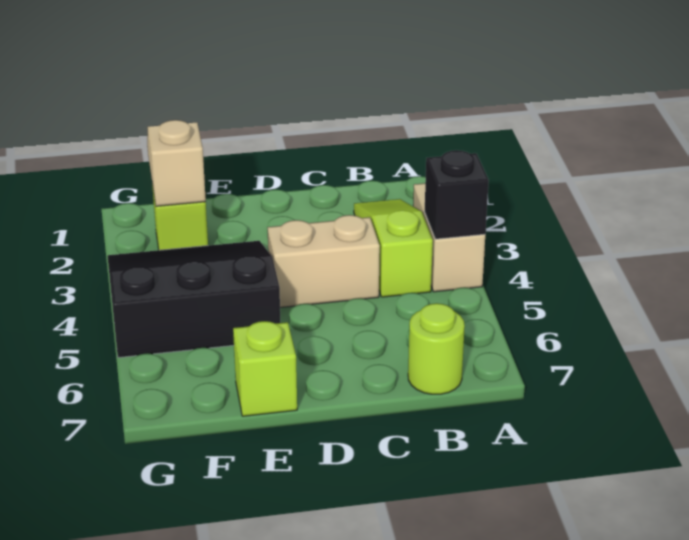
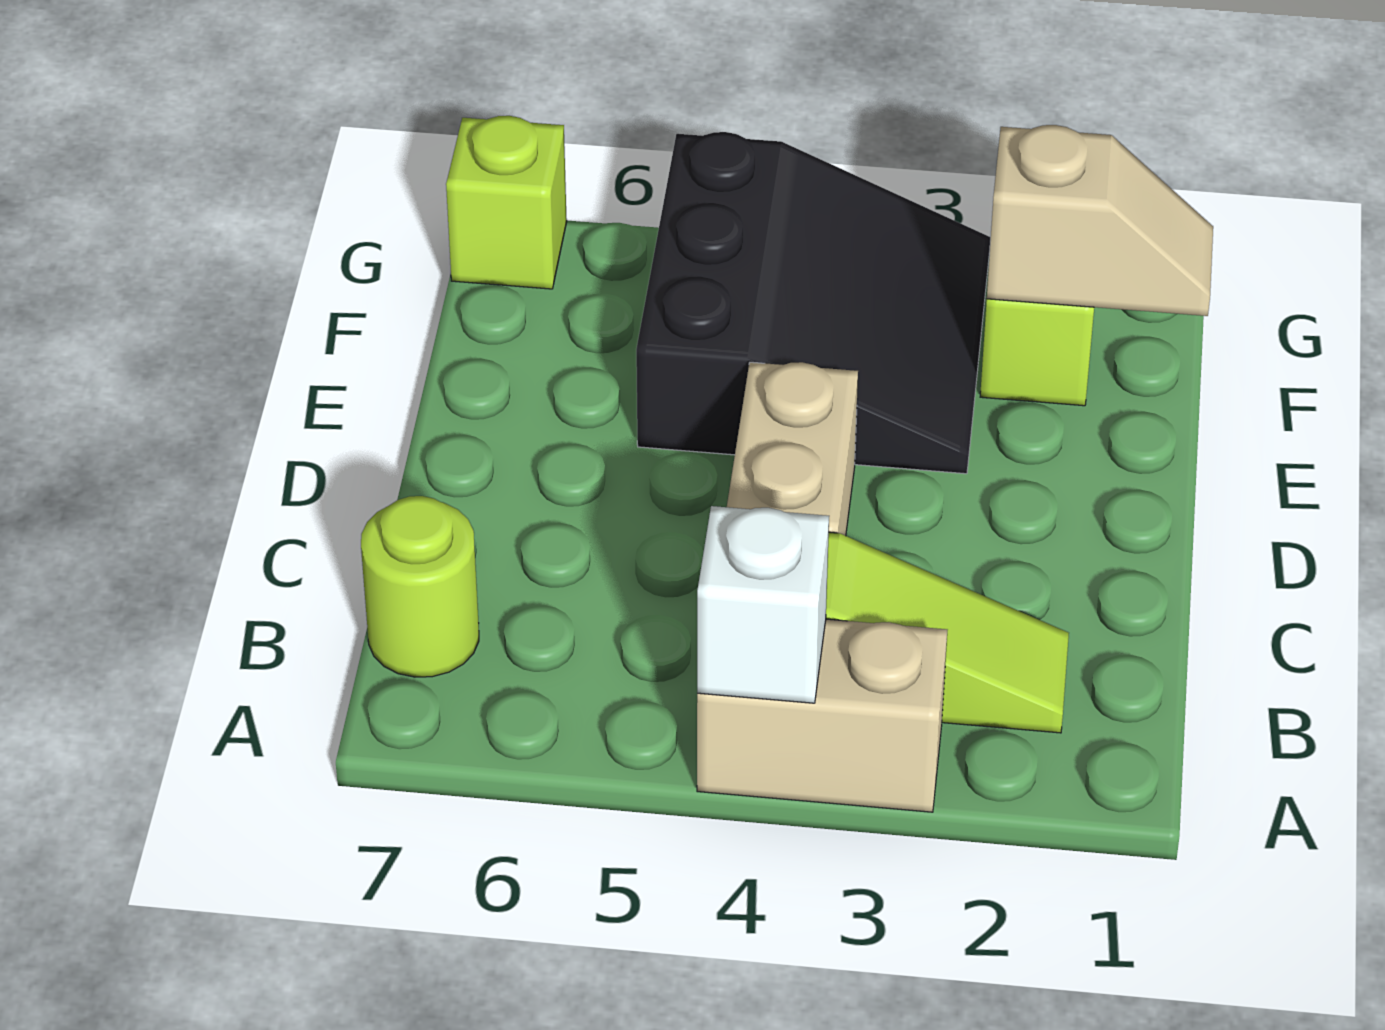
black brick A4 level 2 -> white brick A4 level 2
lime brick E7 level 1 -> lime brick G7 level 1

